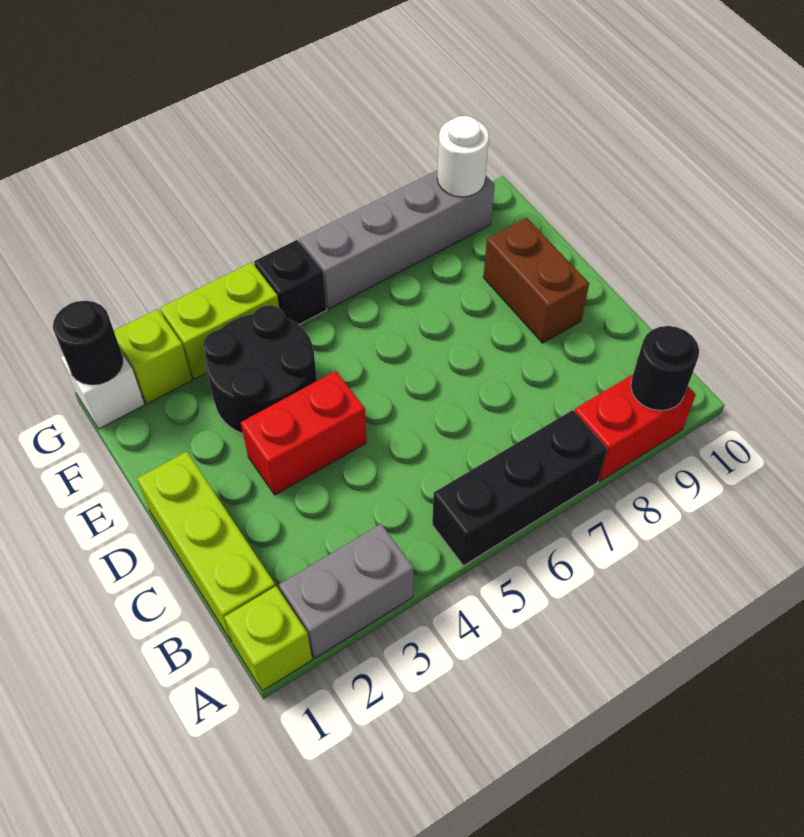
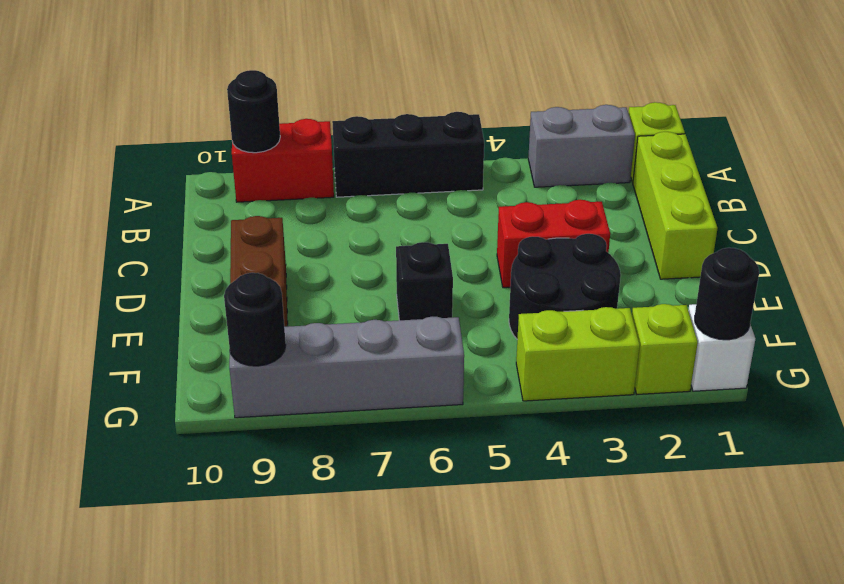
black brick G5 level 1 -> black brick E6 level 1
white round brick G9 level 2 -> black round brick G9 level 2

